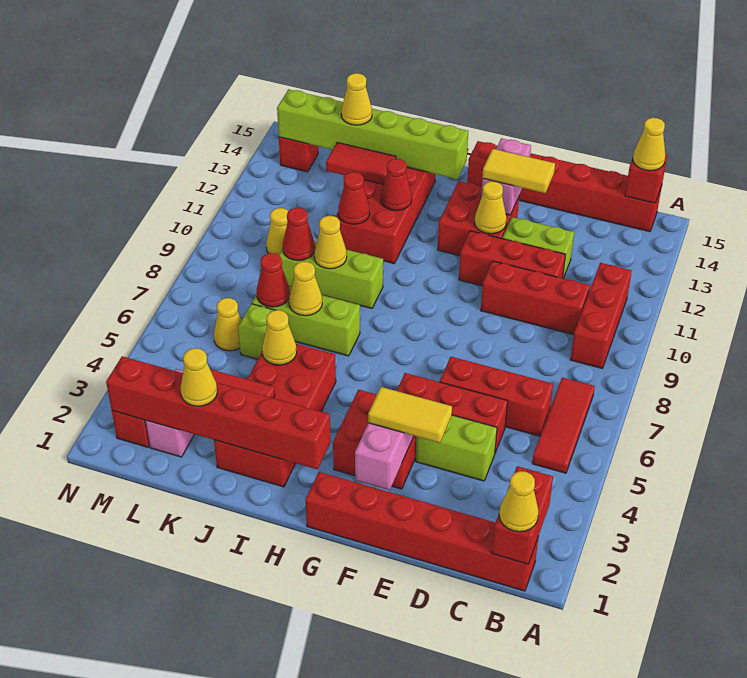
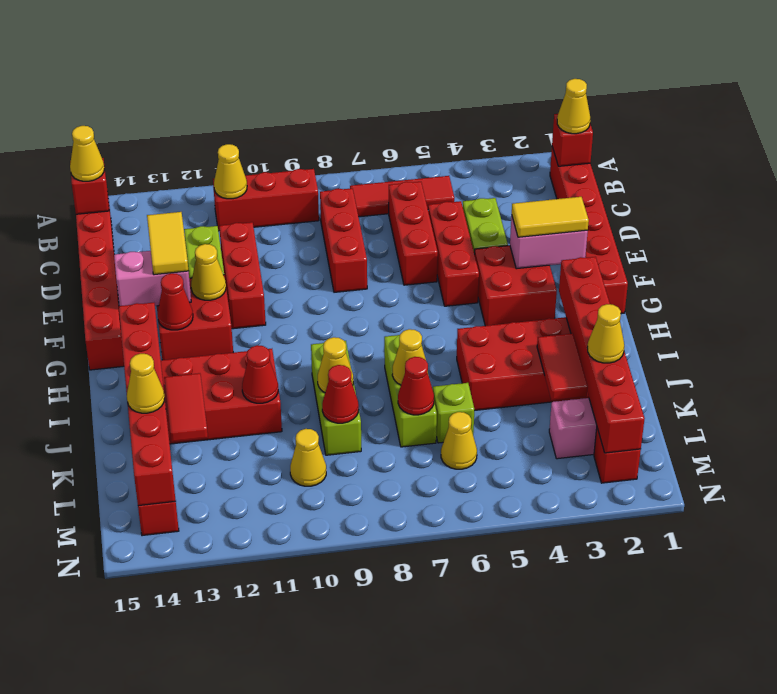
red brick B1:B2 level 2 -> red brick B1 level 2
red brick C10:E10 level 1 -> red brick C8:E8 level 1
yellow tile E3:F3 level 3 -> yellow tile F2:F3 level 3
lime brick H14:M14 level 2 -> red brick H14:M14 level 2
red cone I12 level 2 -> red cone G13 level 2
yellow cone J5 level 2 -> yellow cone B11 level 2

